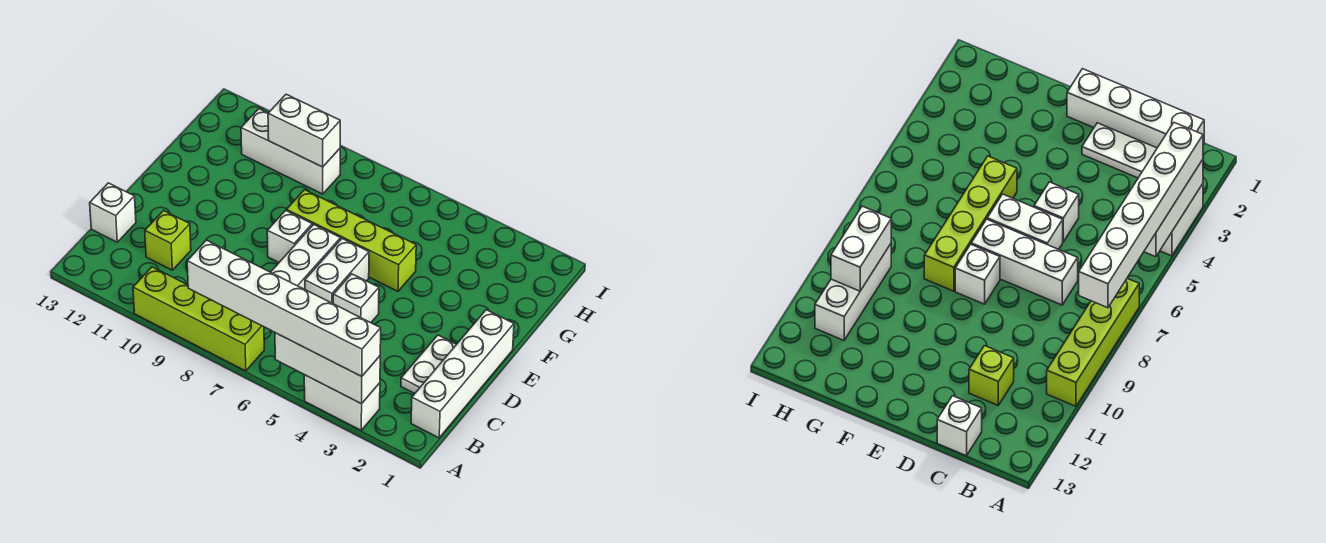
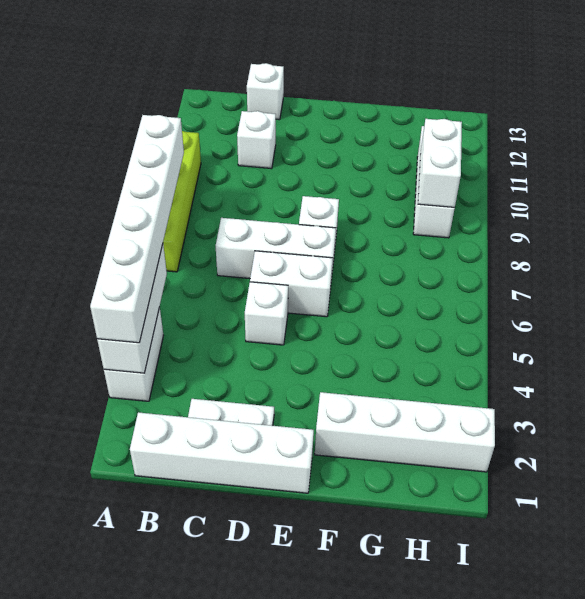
lime brick C11 level 1 -> white brick C11 level 1
none -> white brick F2:I2 level 1
lime brick F5:F8 level 1 -> none

